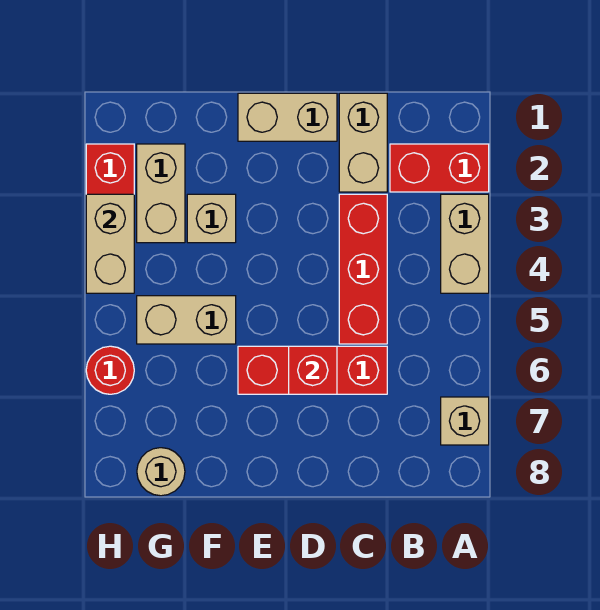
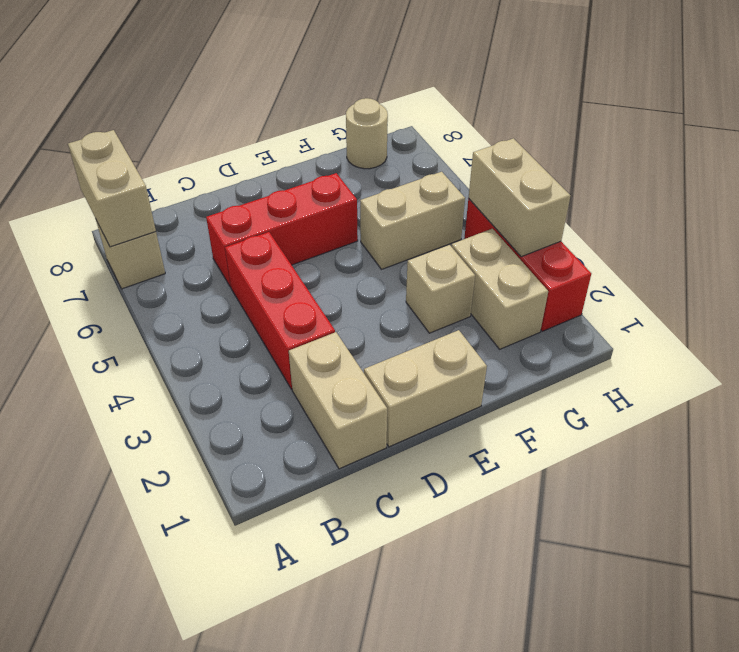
red brick A2:B2 level 1 -> none
tan brick A3:A4 level 1 -> tan brick A7:A8 level 2
red brick D6 level 2 -> none
red round brick H6 level 1 -> none

